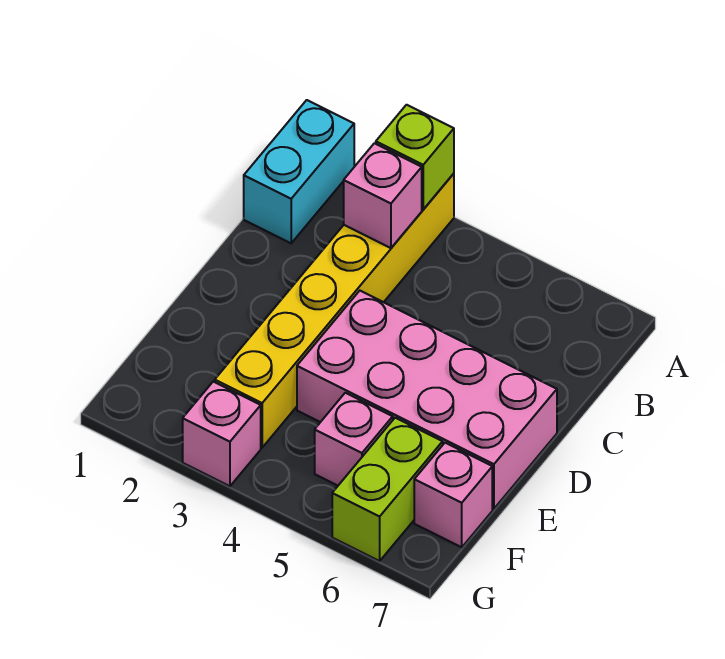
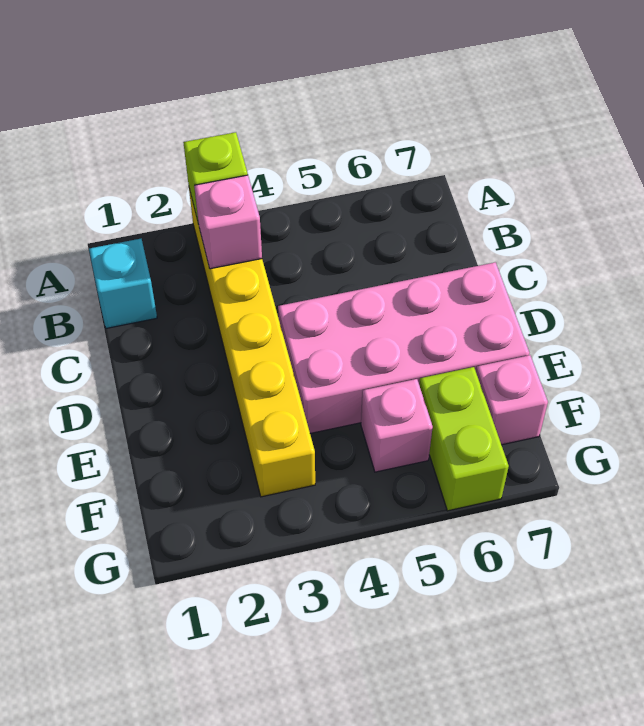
cyan brick A1:B1 level 1 -> cyan brick B1 level 1
pink brick G3 level 1 -> none

